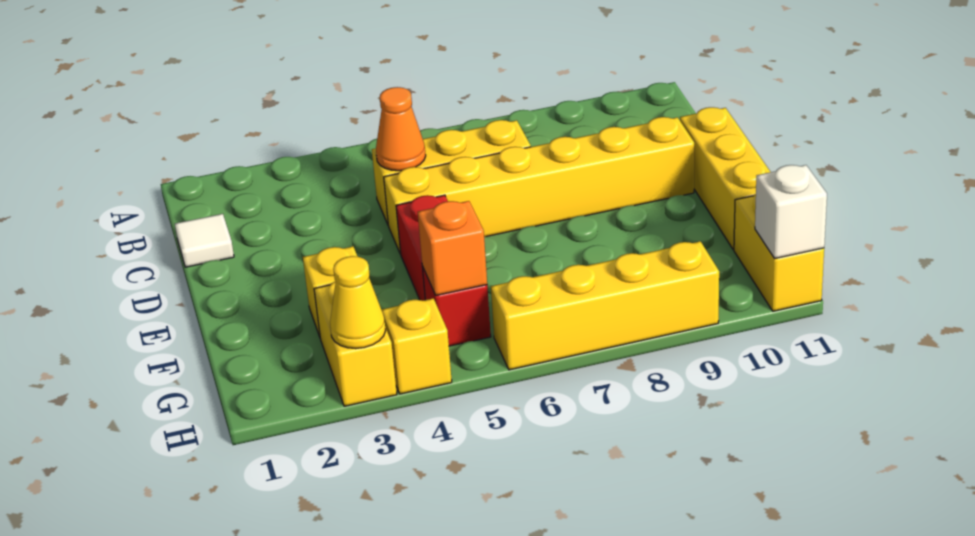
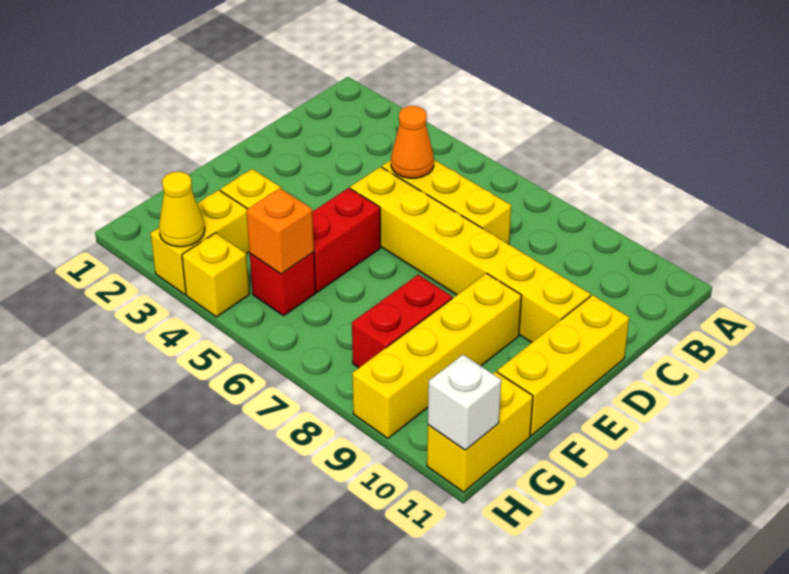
white tile C1 level 1 -> none
none -> red brick F8:G8 level 1
yellow brick H6:H9 level 1 -> yellow brick E9:H9 level 1

